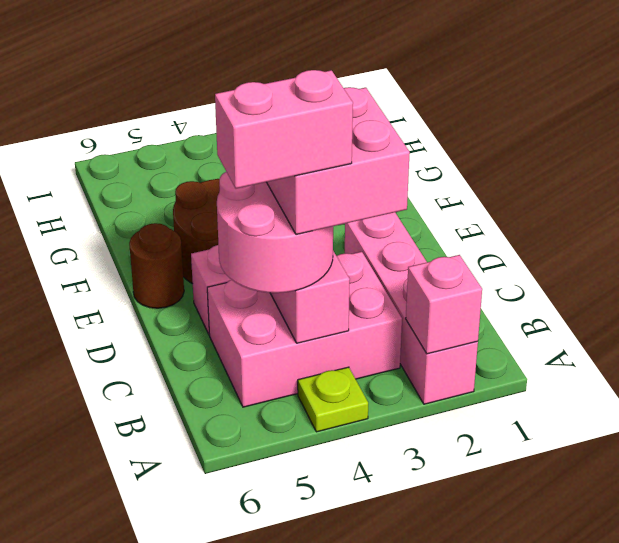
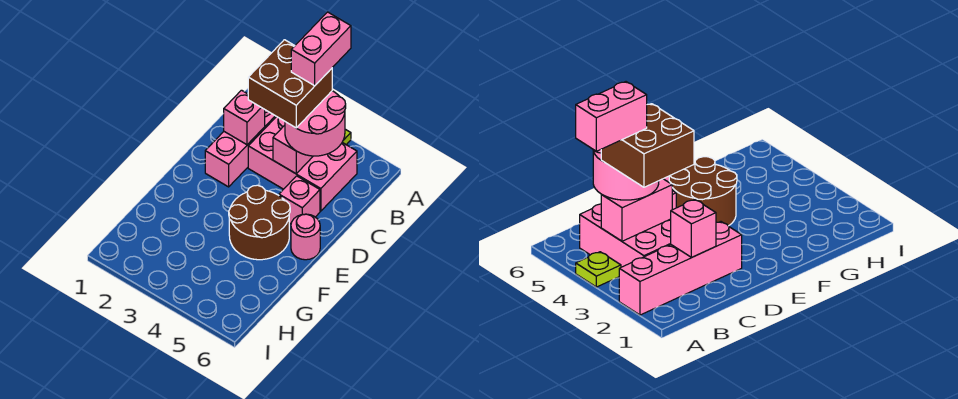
pink brick A2 level 2 -> pink brick C2 level 2
pink brick B3:C4 level 4 -> brown brick B3:C4 level 4
pink brick B4:B5 level 5 -> pink brick A4:B4 level 5
brown round brick E6 level 1 -> pink round brick E6 level 1

